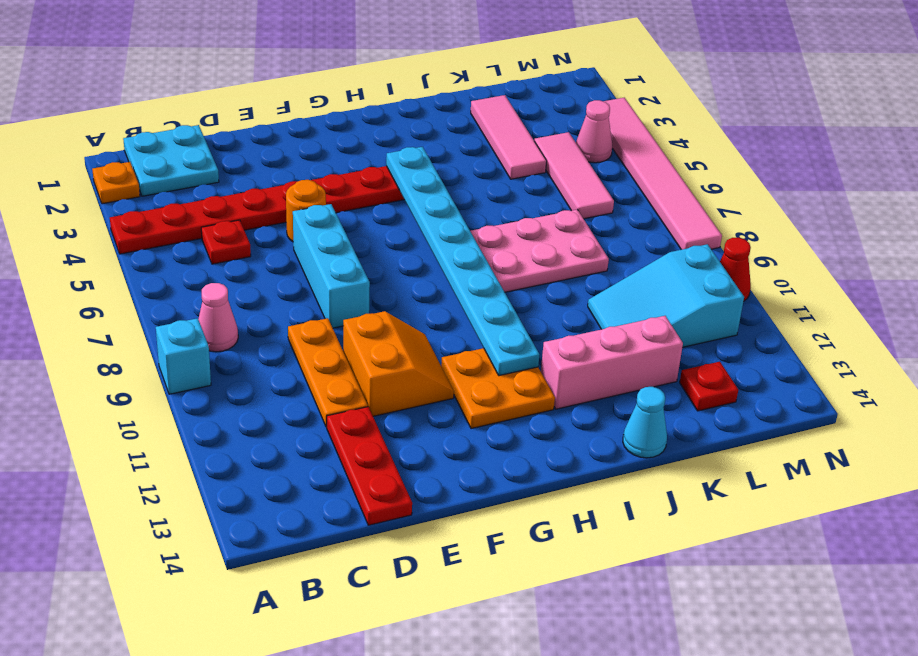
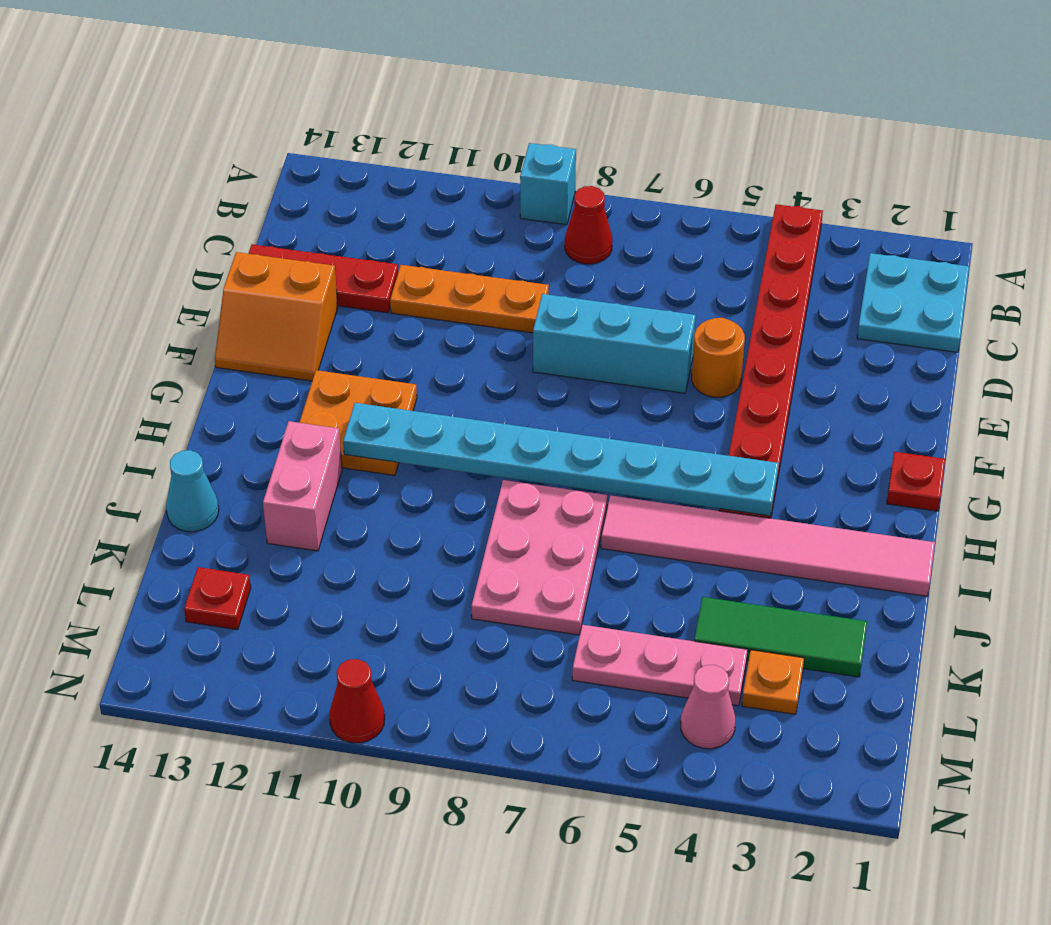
orange plate A2 level 1 -> orange plate L3 level 1
pink cone B8 level 1 -> red cone B8 level 1
red plate C5 level 1 -> red plate G1 level 1
orange slope E10:F11 level 1 top E -> orange slope E13:F14 level 1 top E
pink brick I12:K12 level 1 -> pink brick I12:J12 level 1
pink tile K2:K4 level 1 -> green tile K2:K4 level 1
cyan slope K10:M11 level 1 top M -> none
pink tile L4:L6 level 1 -> pink plate L4:L6 level 1
pink tile N3:N8 level 1 -> pink tile I1:I6 level 1

